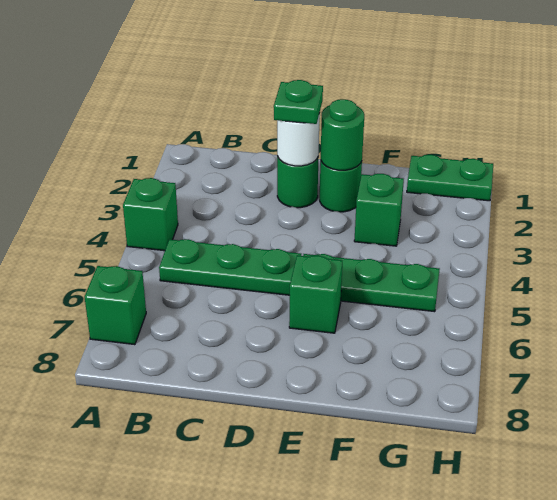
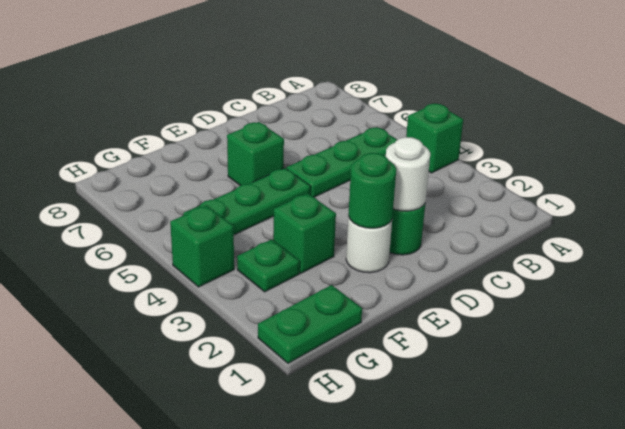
green brick A7 level 1 -> green brick H4 level 1
green plate D2 level 3 -> green plate G3 level 1
green round brick E2 level 1 -> white round brick E2 level 1

